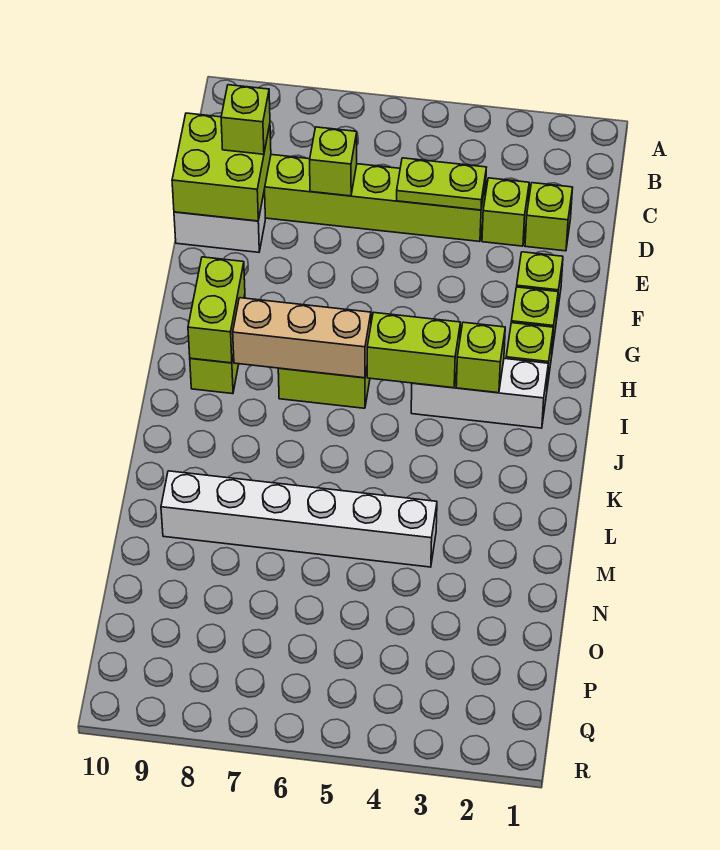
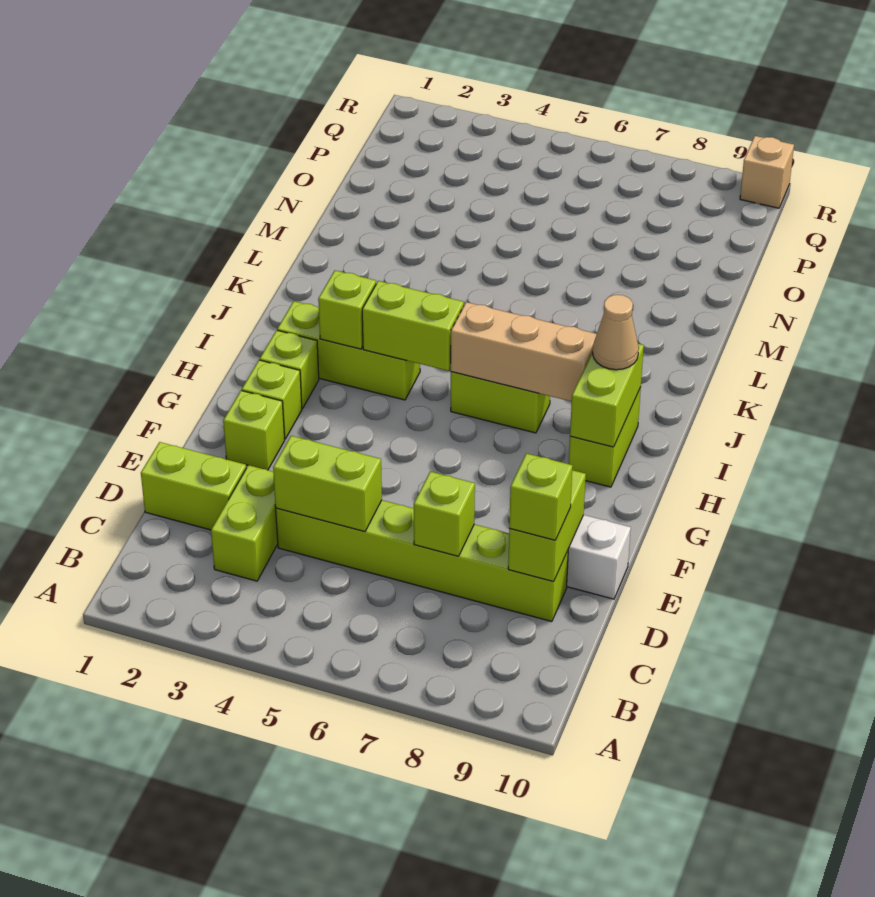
lime brick D2 level 1 -> lime brick D1:D2 level 1
lime brick D3 level 1 -> lime brick C3:D3 level 1
lime plate D4:D5 level 2 -> lime brick D4:D5 level 2
lime brick D9:E10 level 2 -> lime brick D9:E9 level 2
white brick I2:I4 level 1 -> lime brick I2:I4 level 1
none -> tan cone I9 level 3
white brick M4:M9 level 1 -> none
none -> tan brick R10 level 1

